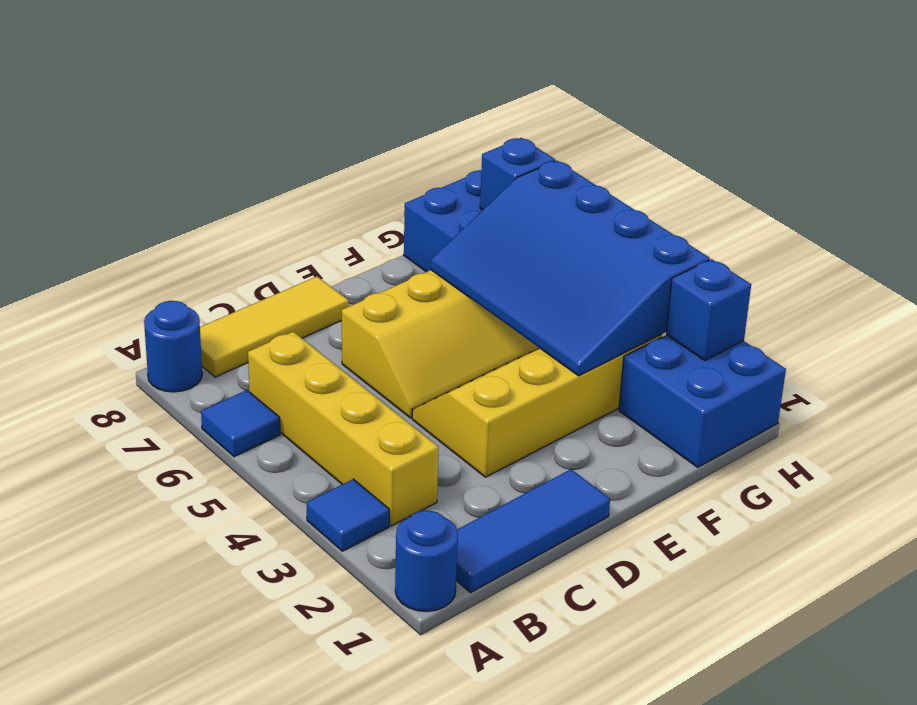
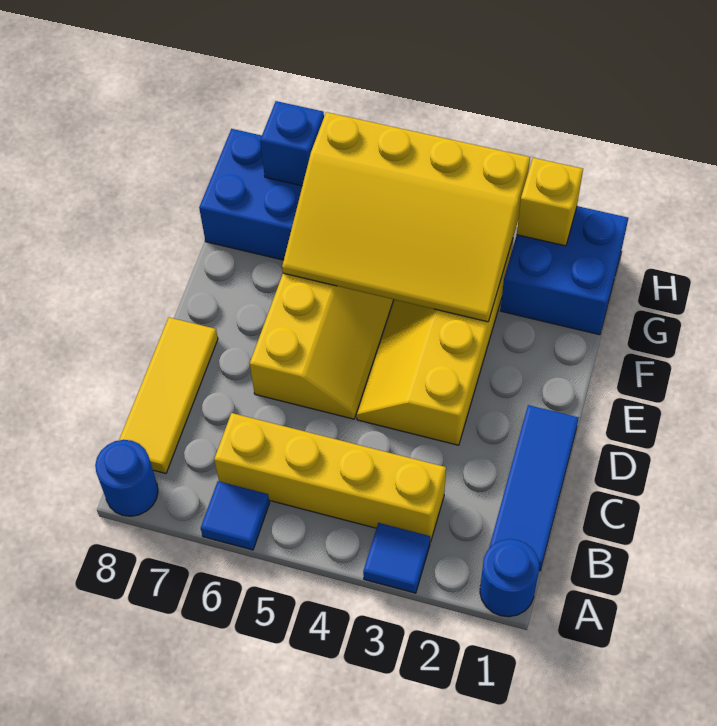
blue slope F3:H6 level 2 top H -> yellow slope F3:H6 level 2 top H
blue brick H2 level 2 -> yellow brick H2 level 2

